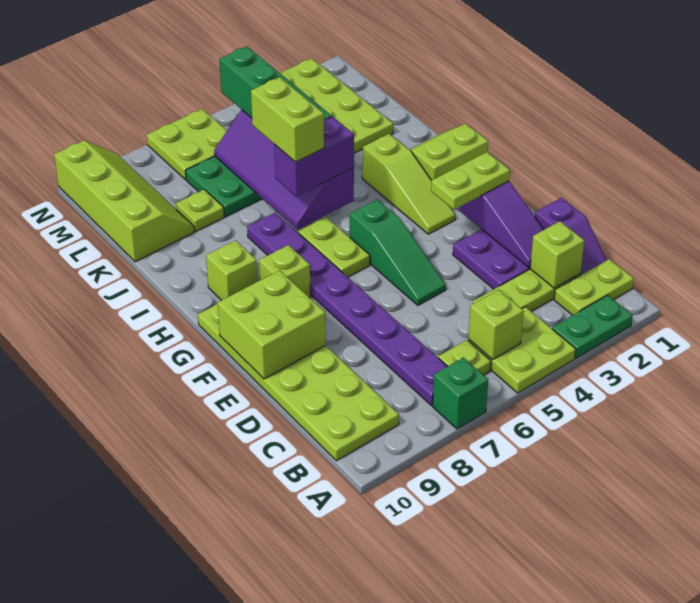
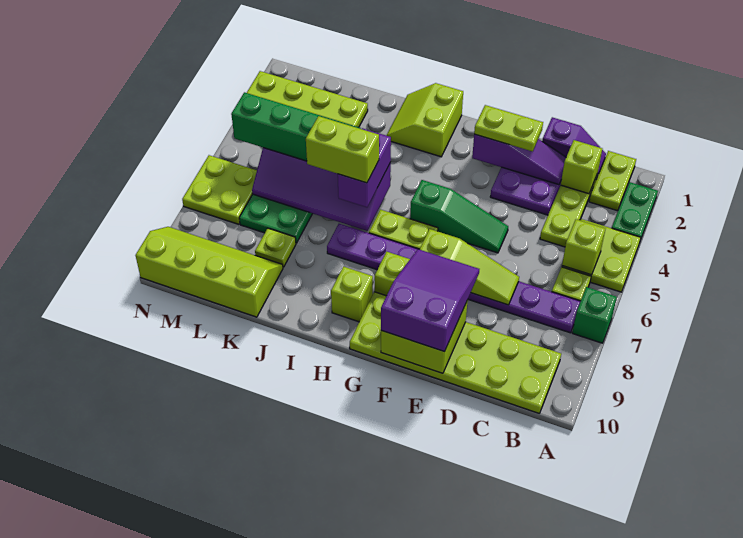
none -> purple slope E8:F10 level 3 top 10
lime plate F2:F3 level 3 -> lime plate E2:F2 level 3
lime slope G3:I3 level 1 top I -> lime slope D7:F7 level 2 top F

